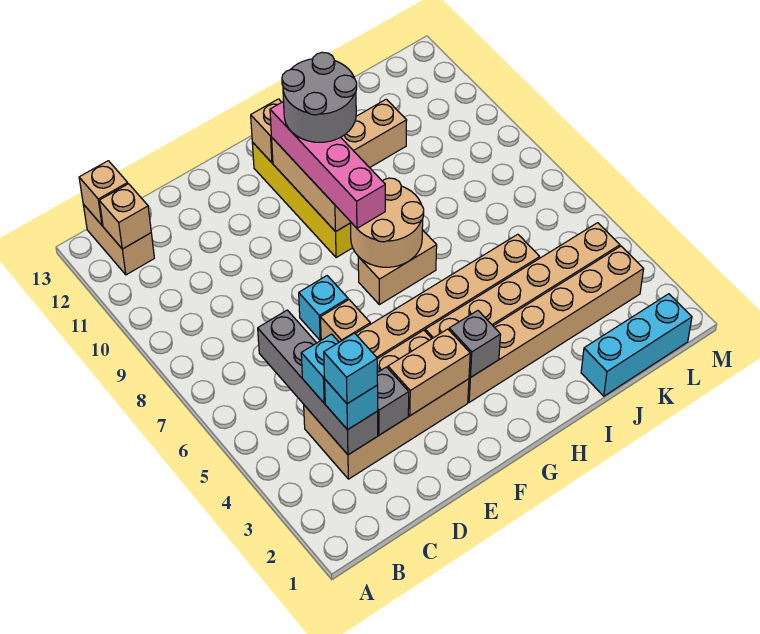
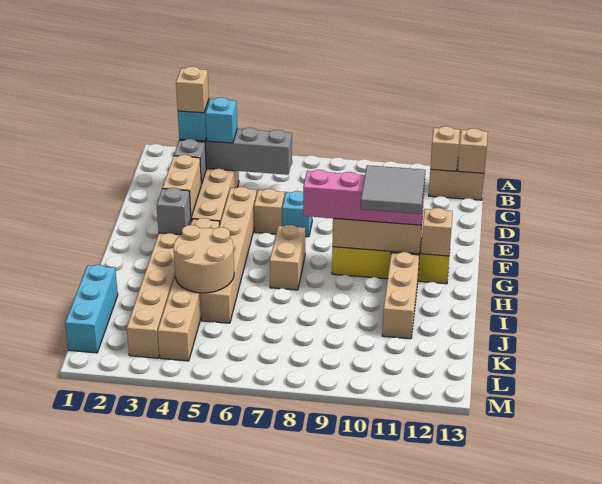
cyan brick C3 level 4 -> tan brick C3 level 4
tan round brick G7:H8 level 2 -> tan round brick I4:J5 level 2
grey round brick G10:H11 level 4 -> grey tile G10:H11 level 4

